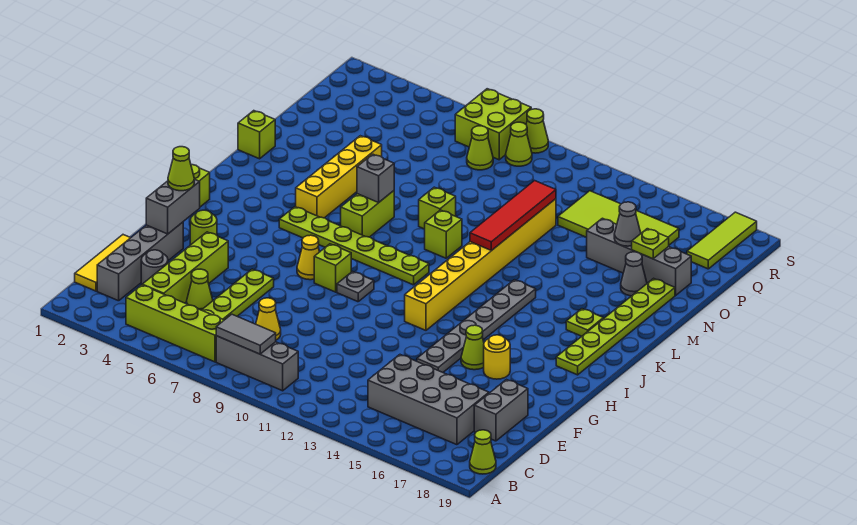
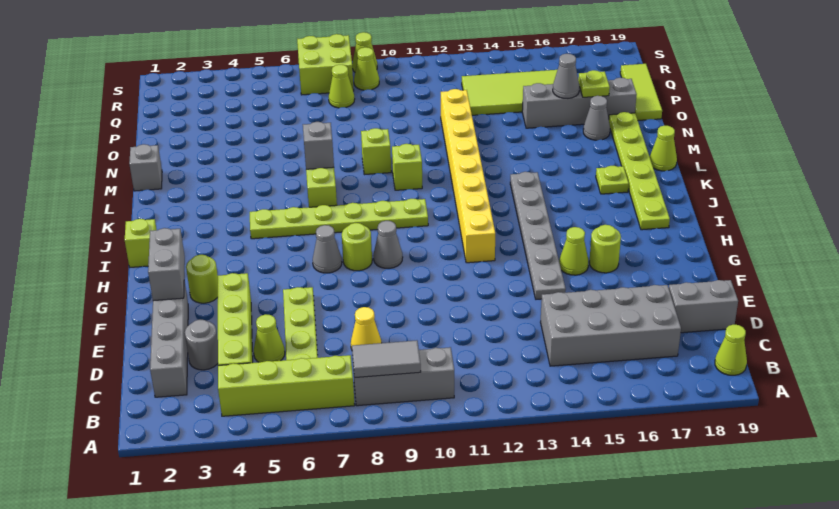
yellow tile C1:E1 level 1 -> none
grey brick D18:E18 level 1 -> grey brick D18:D19 level 1
lime cone G2 level 3 -> lime cone L19 level 1
yellow round brick G16 level 1 -> lime round brick G16 level 1
yellow cone H7 level 1 -> grey cone H7 level 1
lime brick H8 level 1 -> lime round brick H8 level 1
grey plate H9 level 1 -> grey cone H9 level 1
yellow brick K5:N5 level 1 -> none
red tile L12:O12 level 2 -> none
lime brick M1 level 1 -> grey brick M1 level 1
lime tile Q18:S18 level 1 -> lime tile O19:Q19 level 1

